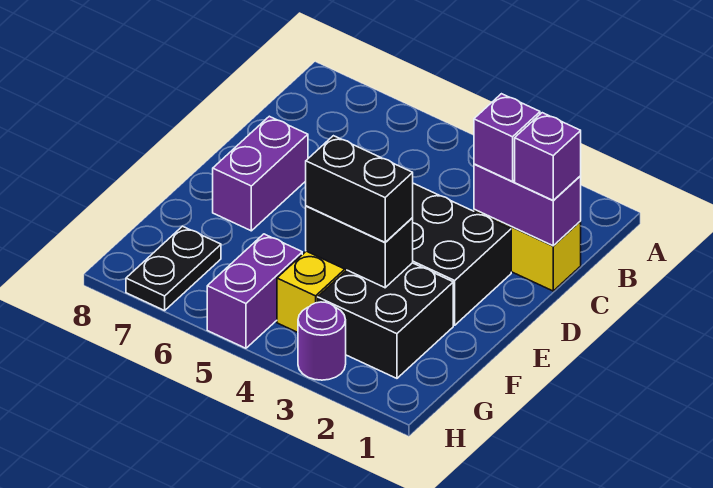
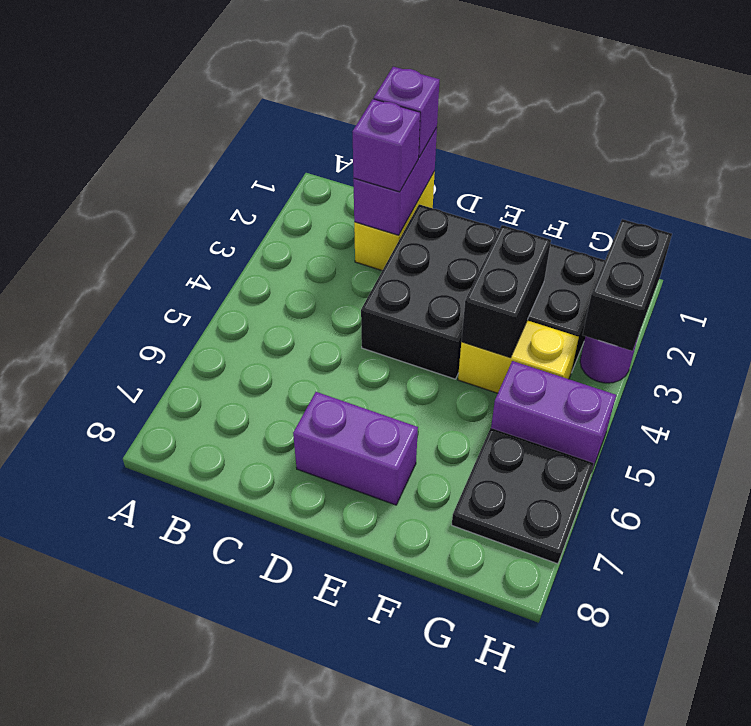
black brick F3:F4 level 3 -> black brick H2:H3 level 2
black plate G7:H7 level 1 -> black plate G6:H7 level 1

